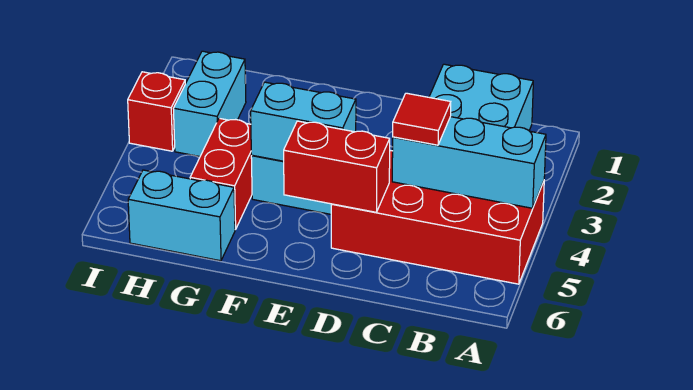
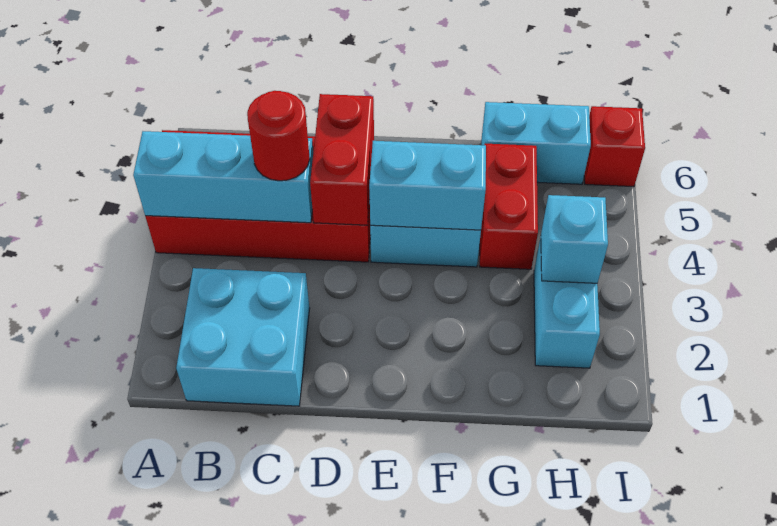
red tile C4 level 3 -> red round brick C4 level 3
red brick D5:E5 level 2 -> red brick D4:D5 level 2
none -> cyan brick H3 level 2
red brick I3 level 1 -> red brick I6 level 1

